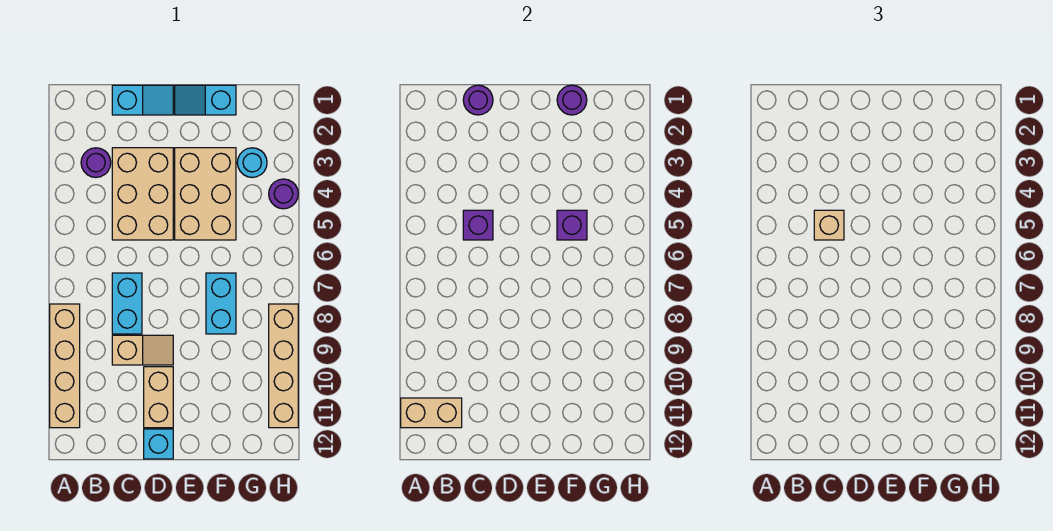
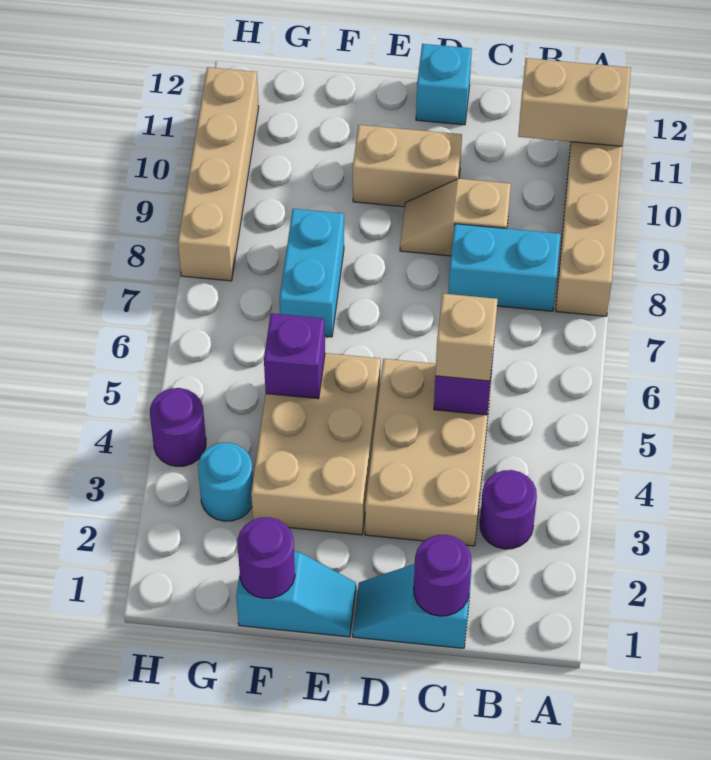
cyan brick C7:C8 level 1 -> cyan brick B8:C8 level 1
tan brick D10:D11 level 1 -> tan brick D10:E10 level 1

